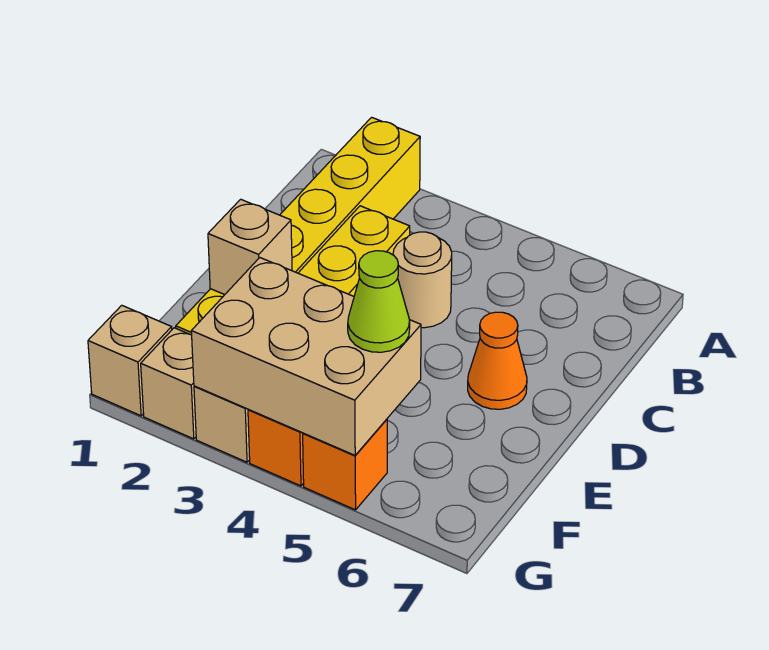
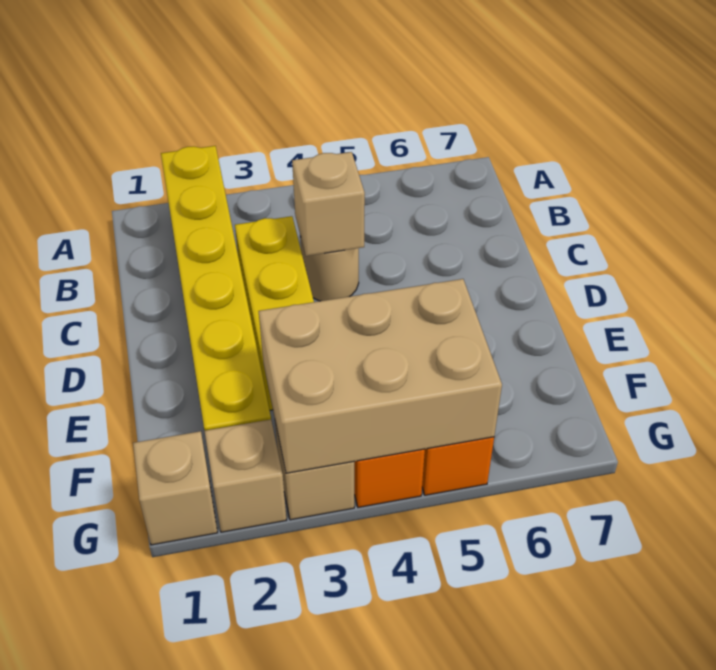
orange cone D6 level 1 -> none
tan brick E2 level 2 -> tan brick C4 level 2
lime cone F5 level 3 -> none

